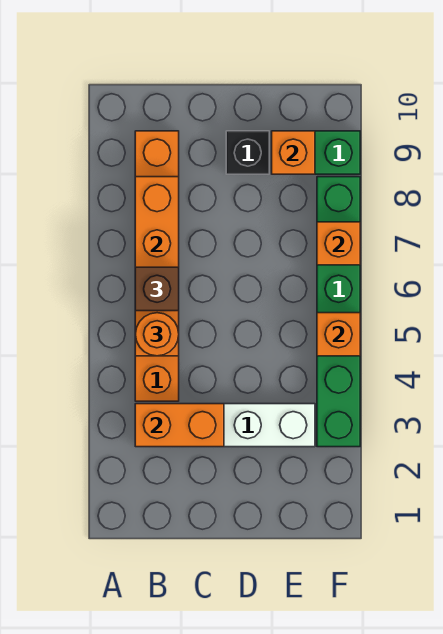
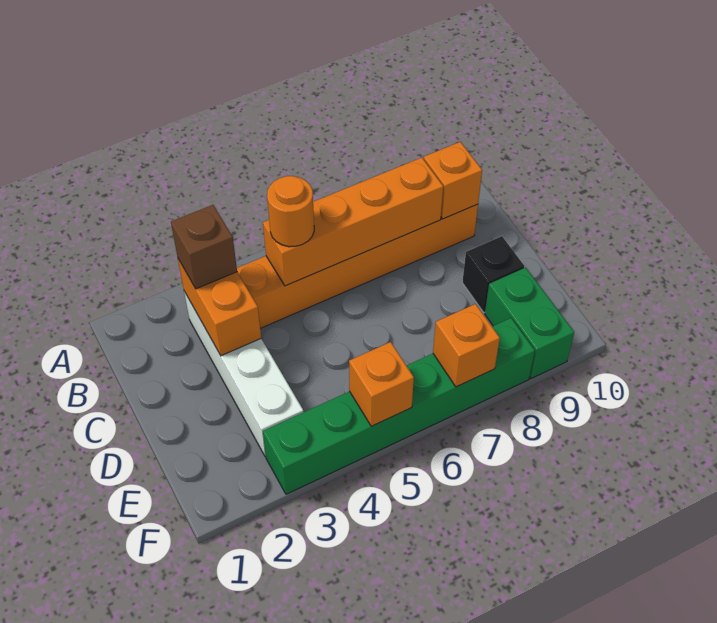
brown brick B6 level 3 -> brown brick B3 level 3
orange brick E9 level 2 -> orange brick B9 level 2

